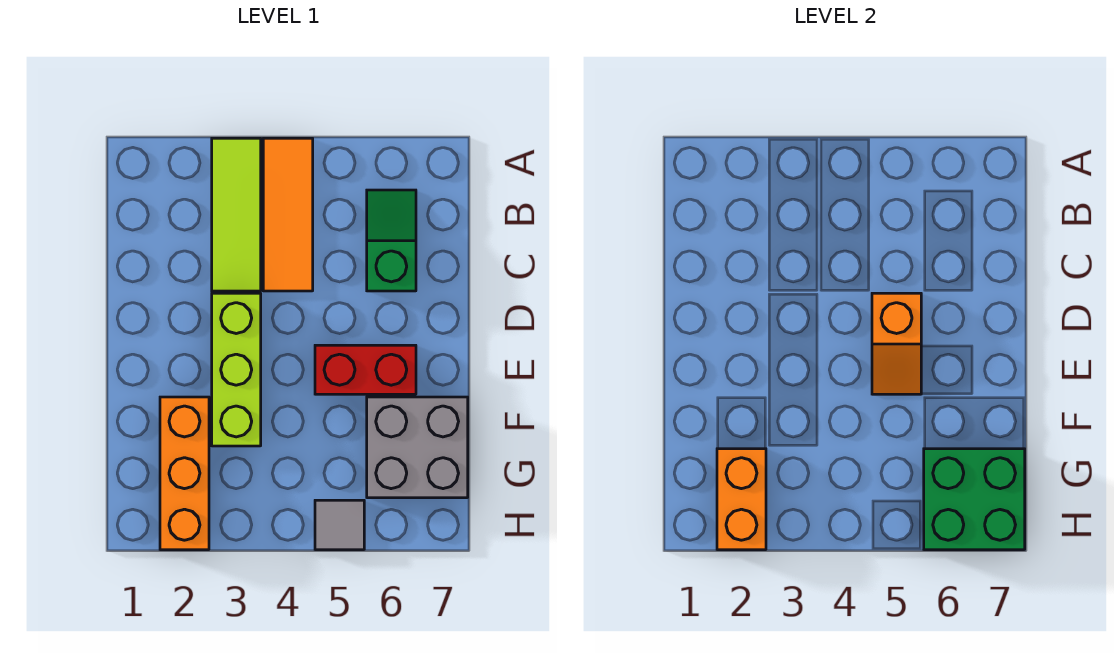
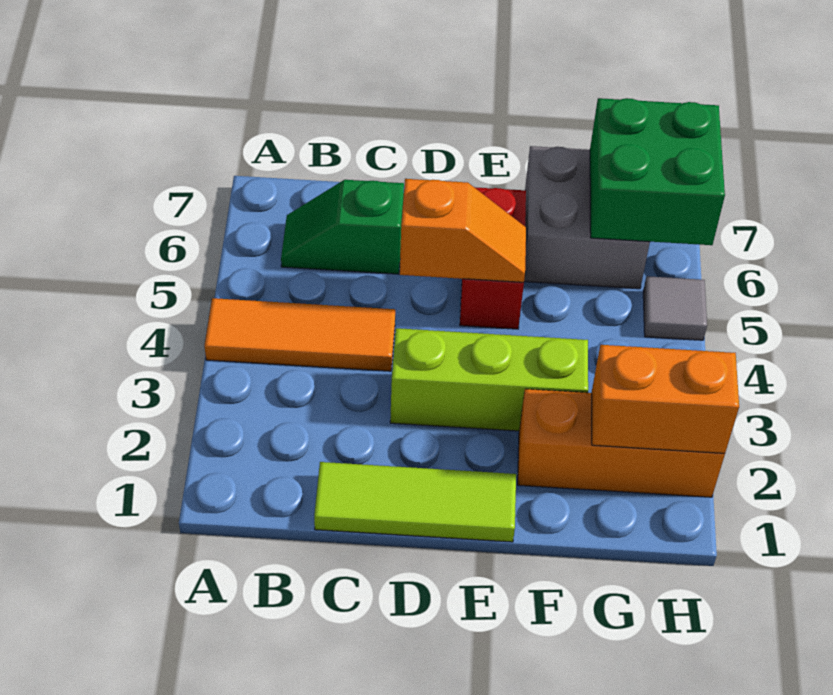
lime tile A3:C3 level 1 -> lime tile C1:E1 level 1

